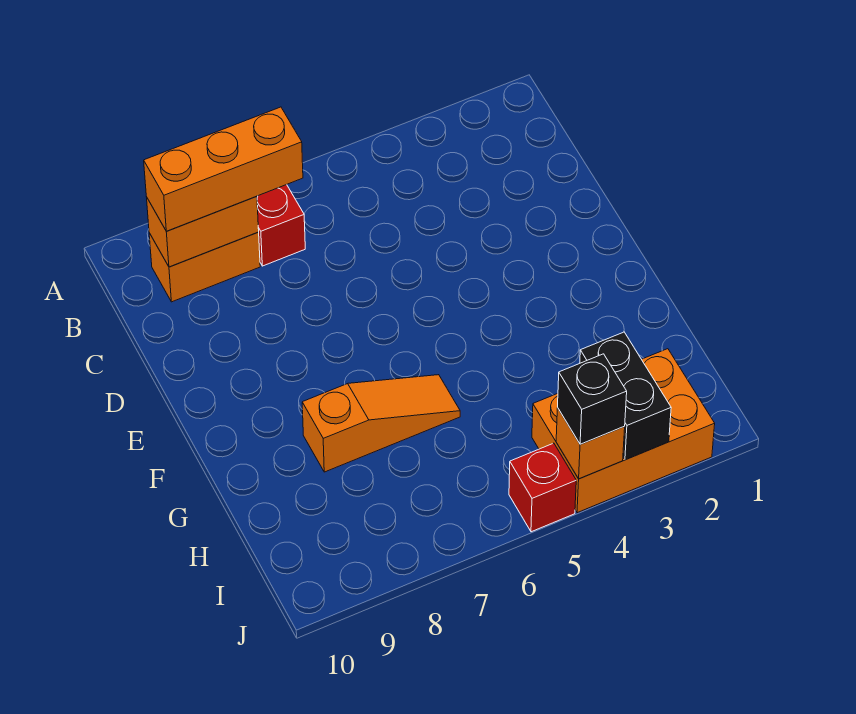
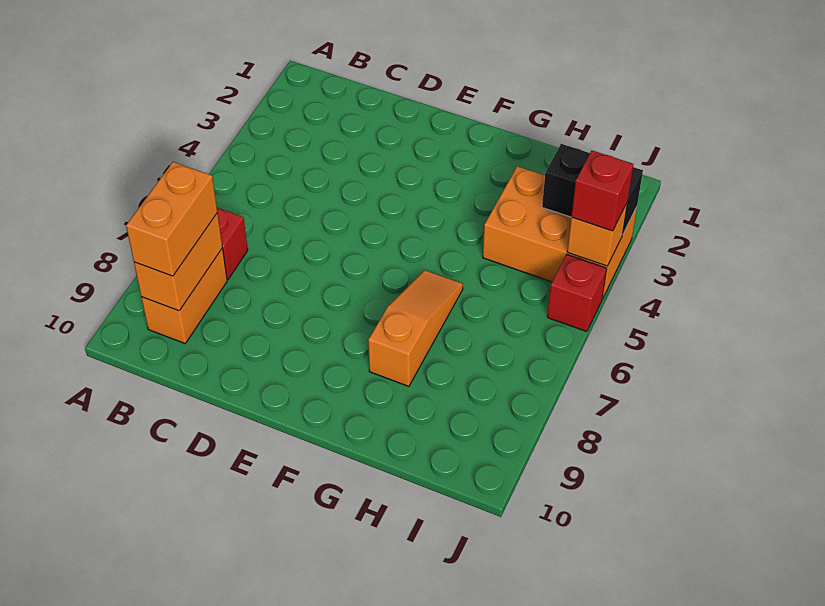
orange brick B7:B9 level 3 -> orange brick B8:B9 level 3
orange brick I2:J4 level 1 -> orange brick H3:J4 level 1
black brick J4 level 3 -> red brick J4 level 3

